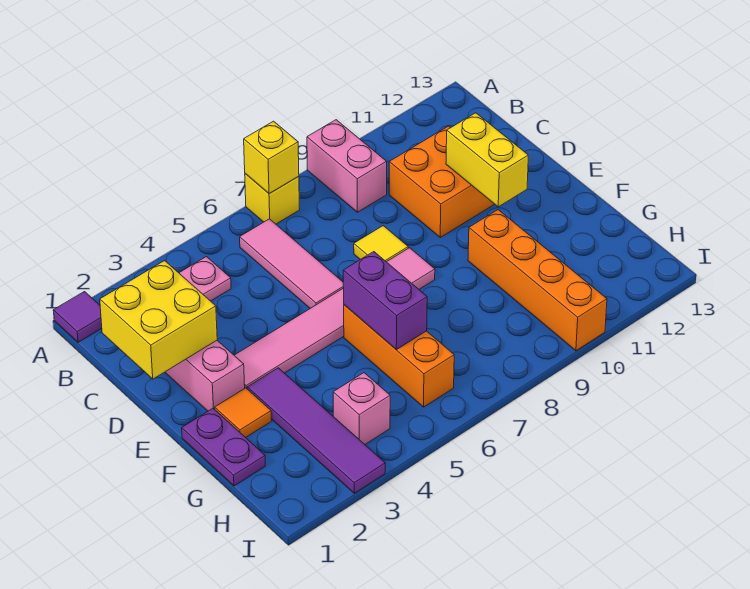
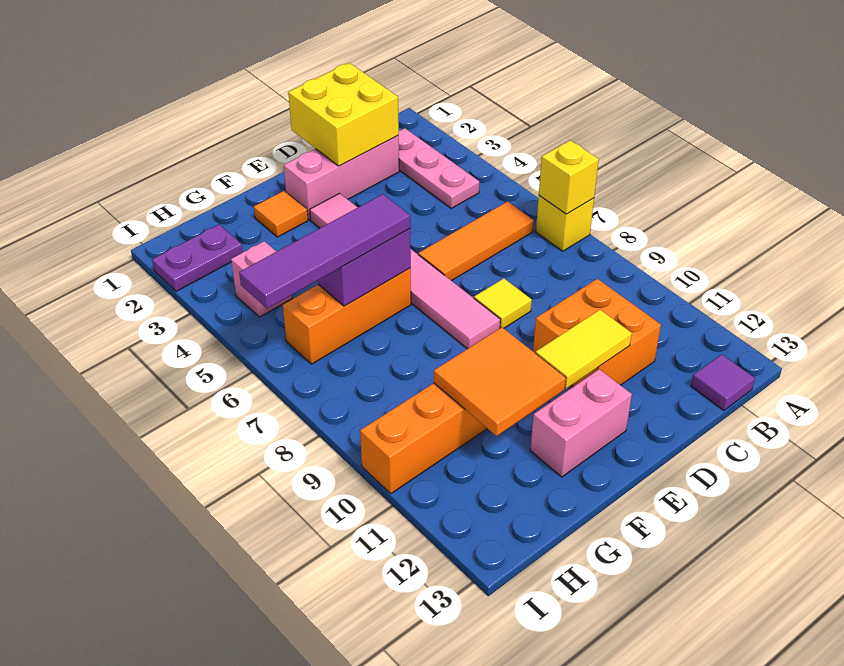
purple tile A1 level 1 -> purple tile B13 level 1
pink brick A9:B9 level 1 -> pink brick E12:F12 level 1
pink tile B6:D6 level 1 -> orange tile B6:D6 level 1
yellow brick D11:E11 level 2 -> yellow tile D11:E11 level 2
purple plate F1:G1 level 1 -> purple plate H2:I2 level 1
purple tile F3:I3 level 1 -> purple tile F6:I6 level 3
none -> orange tile F10:G11 level 2

